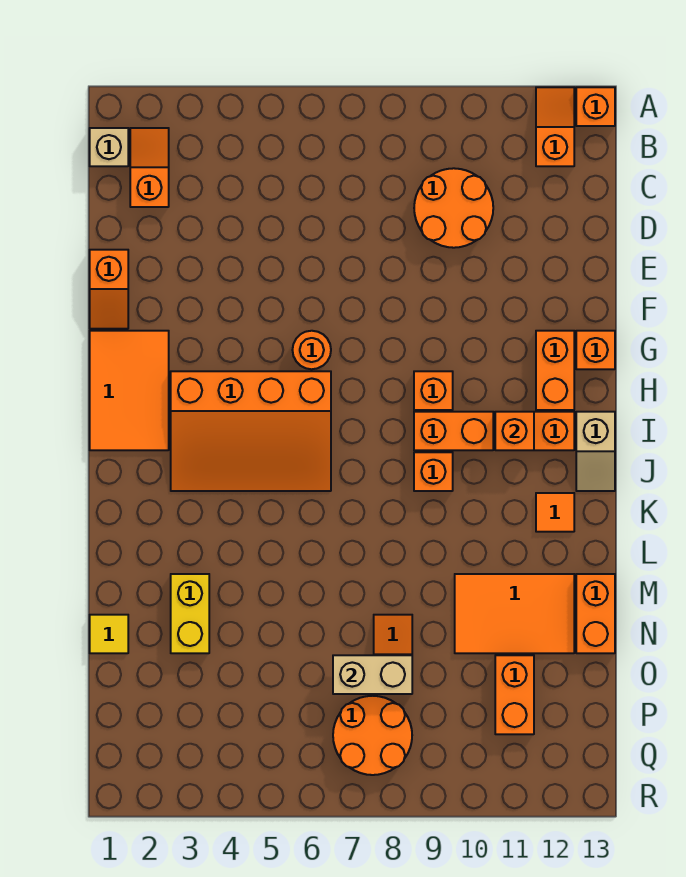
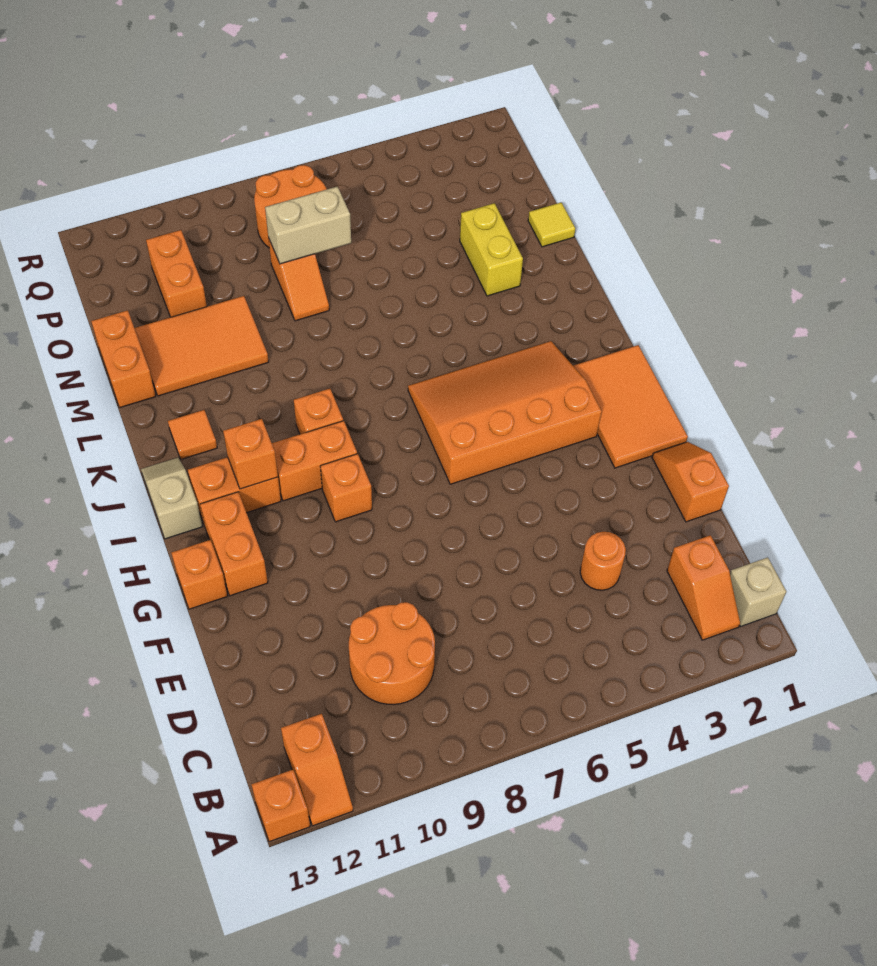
orange round brick G6 level 1 -> orange round brick D4 level 1

